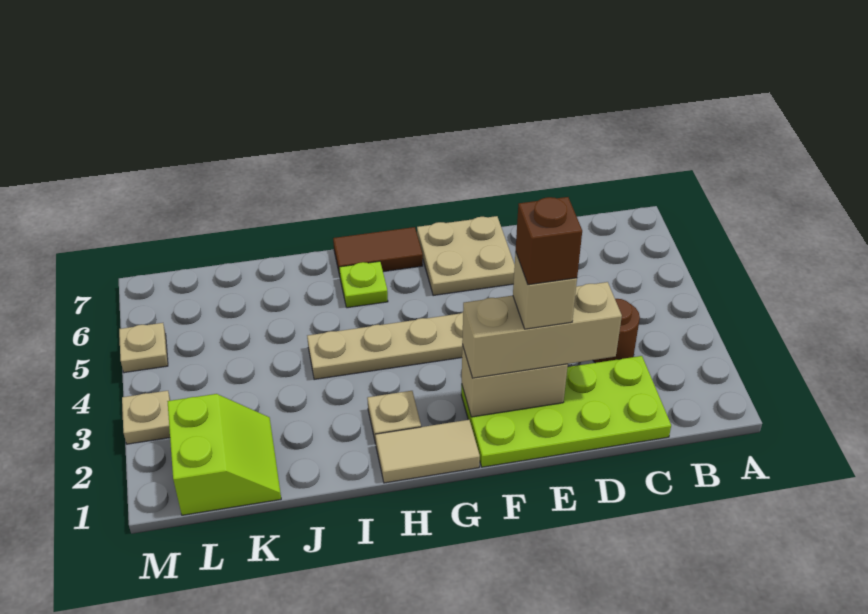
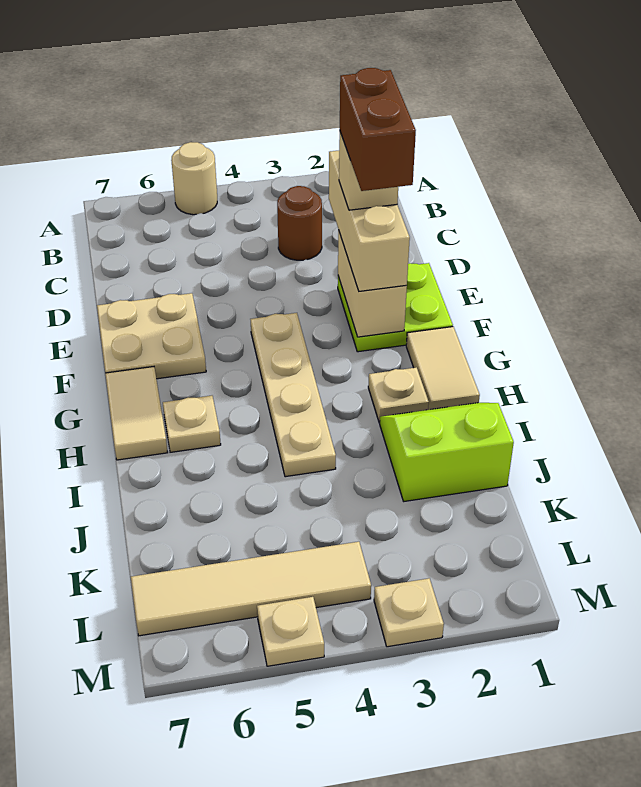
none -> tan round brick A5 level 1
lime plate C1:F2 level 1 -> lime plate E1:F2 level 1
brown brick E2 level 5 -> brown brick E2:F2 level 5
brown tile G7:H7 level 1 -> tan tile G7:H7 level 1
lime plate H6 level 1 -> tan plate H6 level 1
lime slope K1:L2 level 1 top L -> lime slope I1:J2 level 1 top J
none -> tan tile L4:L7 level 1

